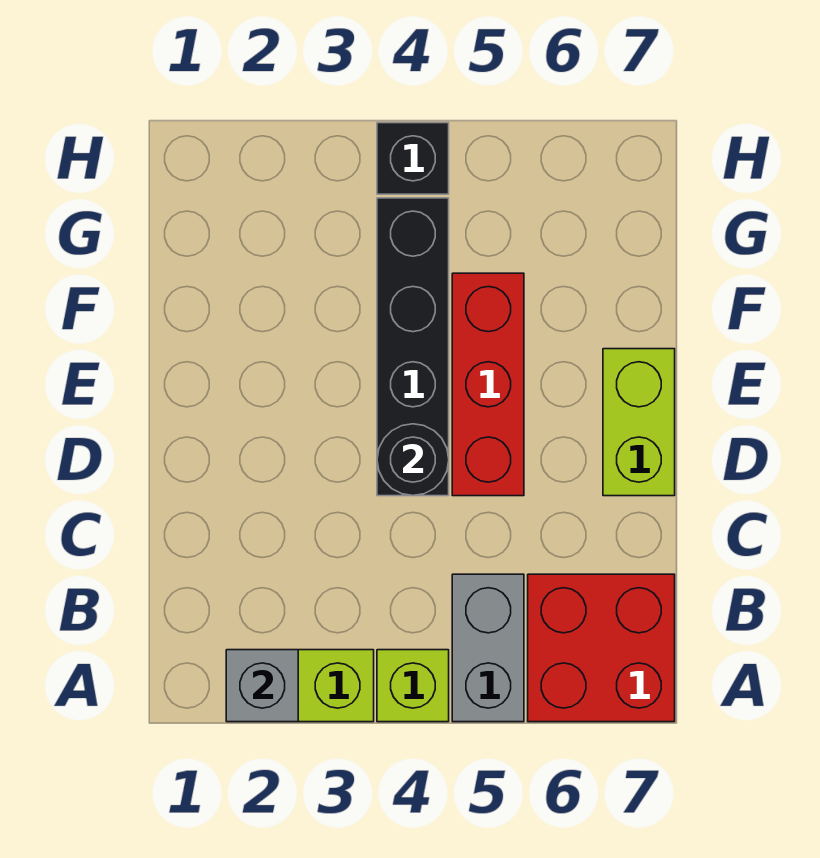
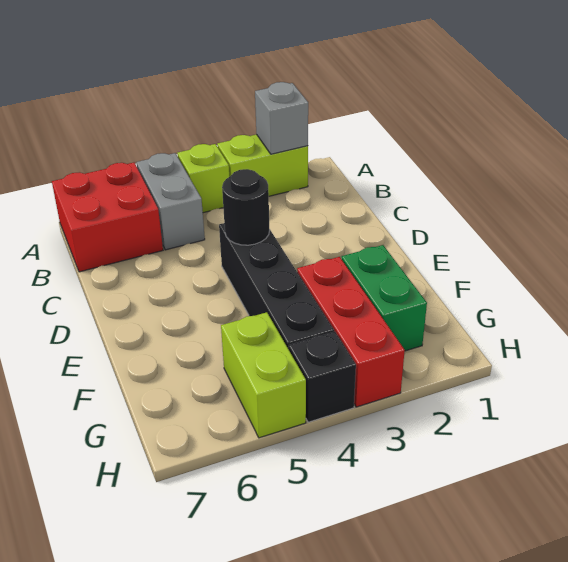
red brick D5:F5 level 1 -> red brick F3:H3 level 1
lime brick D7:E7 level 1 -> lime brick G5:H5 level 1
none -> green brick F2:G2 level 1

